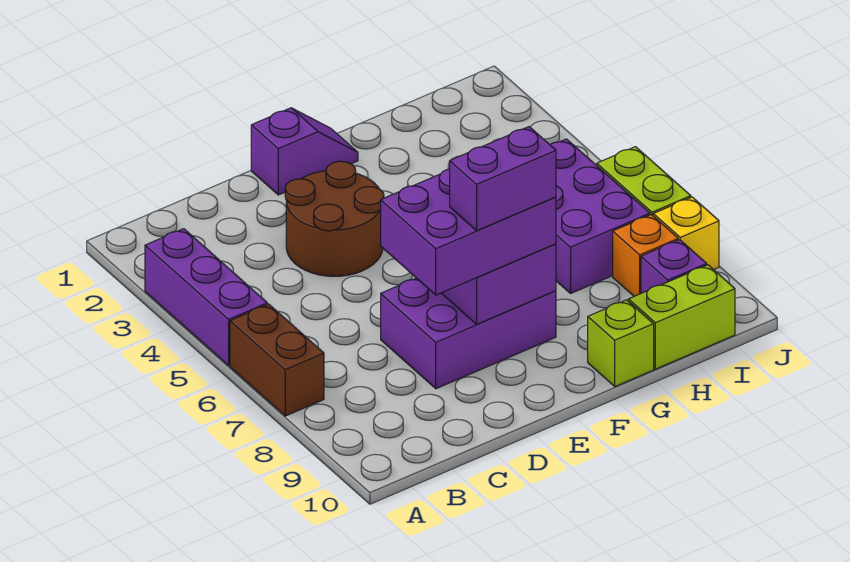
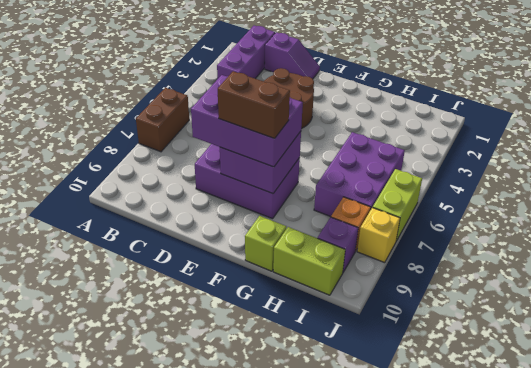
purple brick A3:A5 level 1 -> purple brick B1:B3 level 1
purple slope E1:F1 level 1 top E -> purple slope C1:D1 level 1 top C
purple brick E8:F8 level 4 -> brown brick E8:F8 level 4

